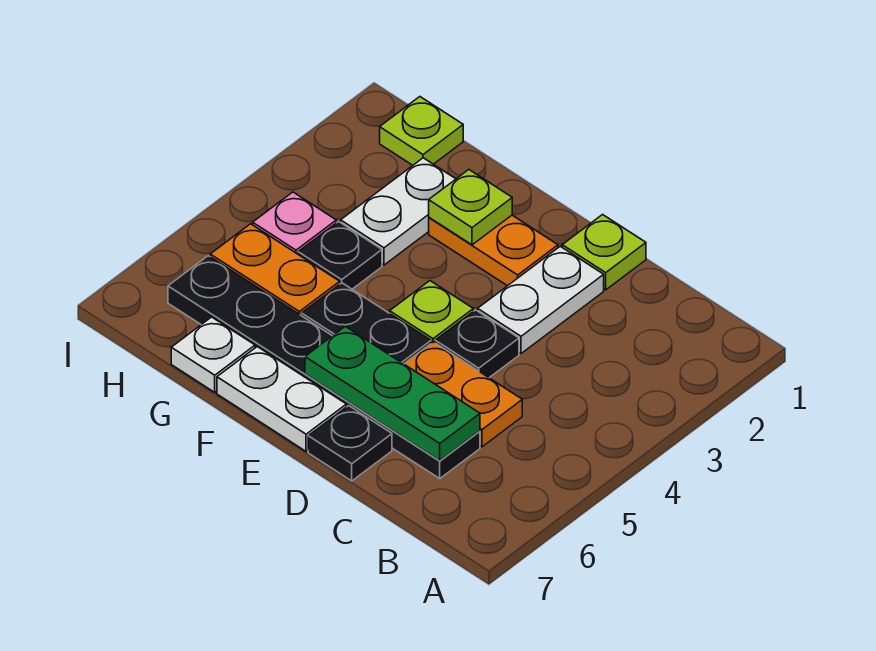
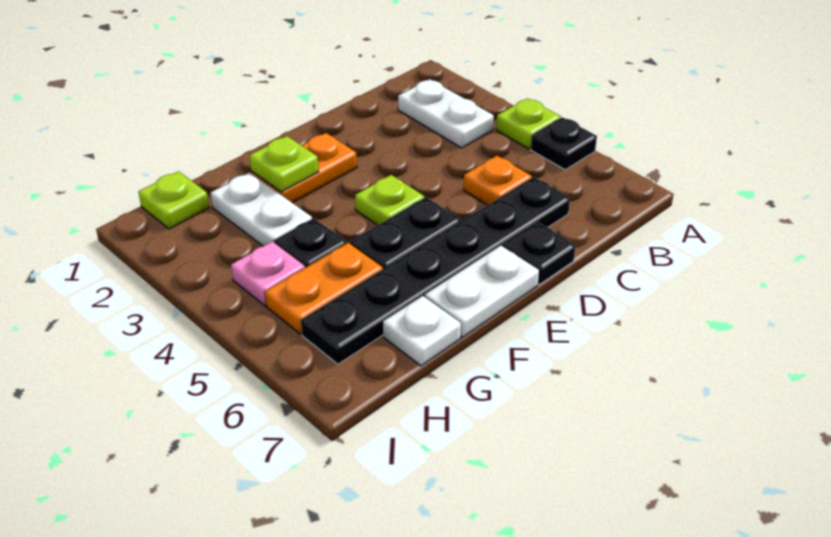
orange plate C5:D5 level 1 -> orange plate C5 level 1
green plate C6:E6 level 2 -> none
lime plate D1 level 1 -> lime plate A4 level 1
white plate D2:D3 level 1 -> white plate B2:B3 level 1
black plate D4 level 1 -> black plate A5 level 1

